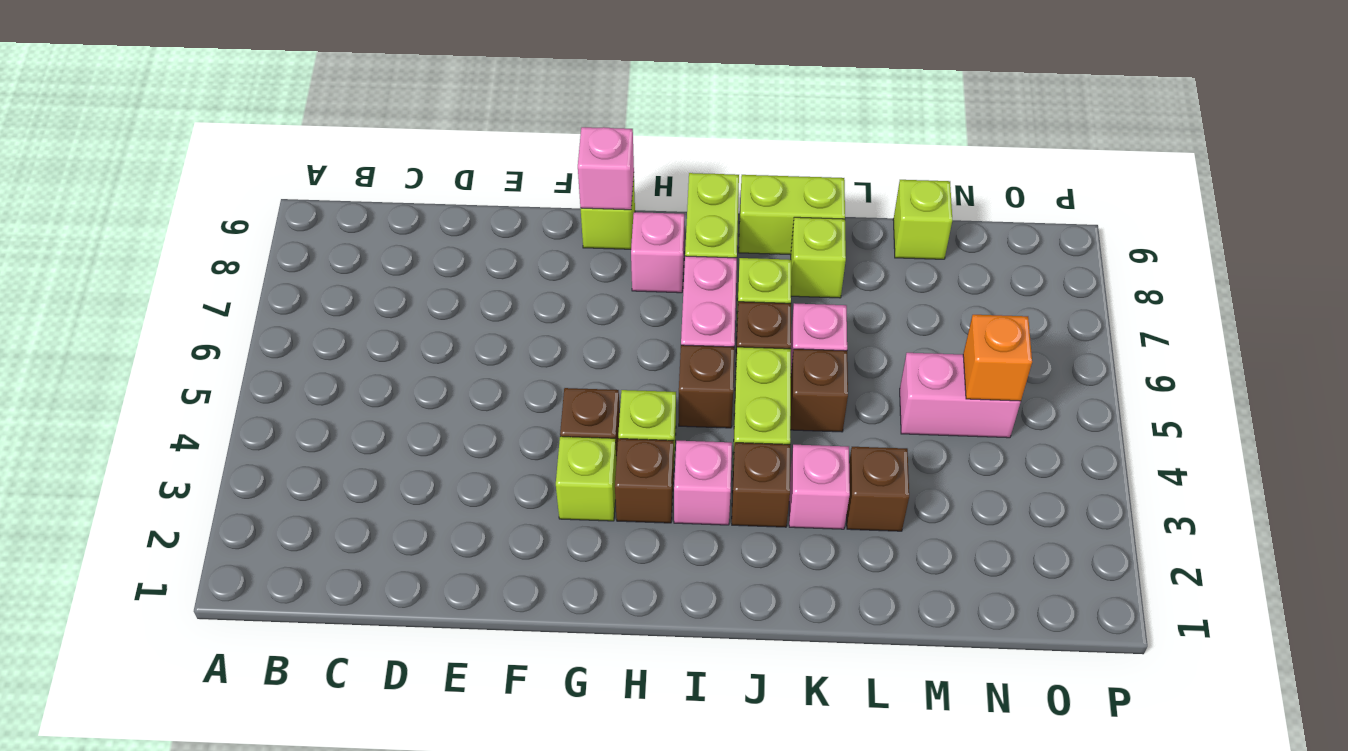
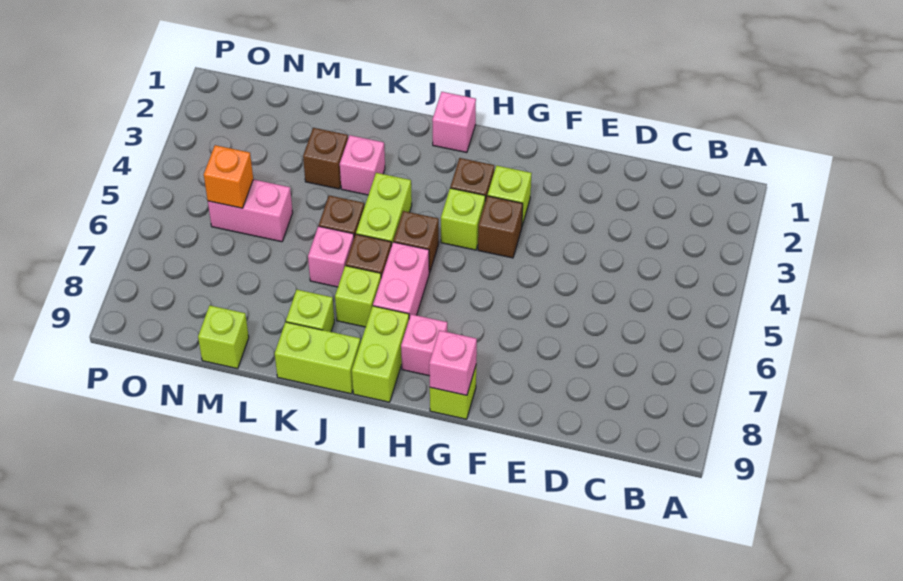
pink brick I3 level 1 -> pink brick I1 level 1
brown brick J3 level 1 -> none

